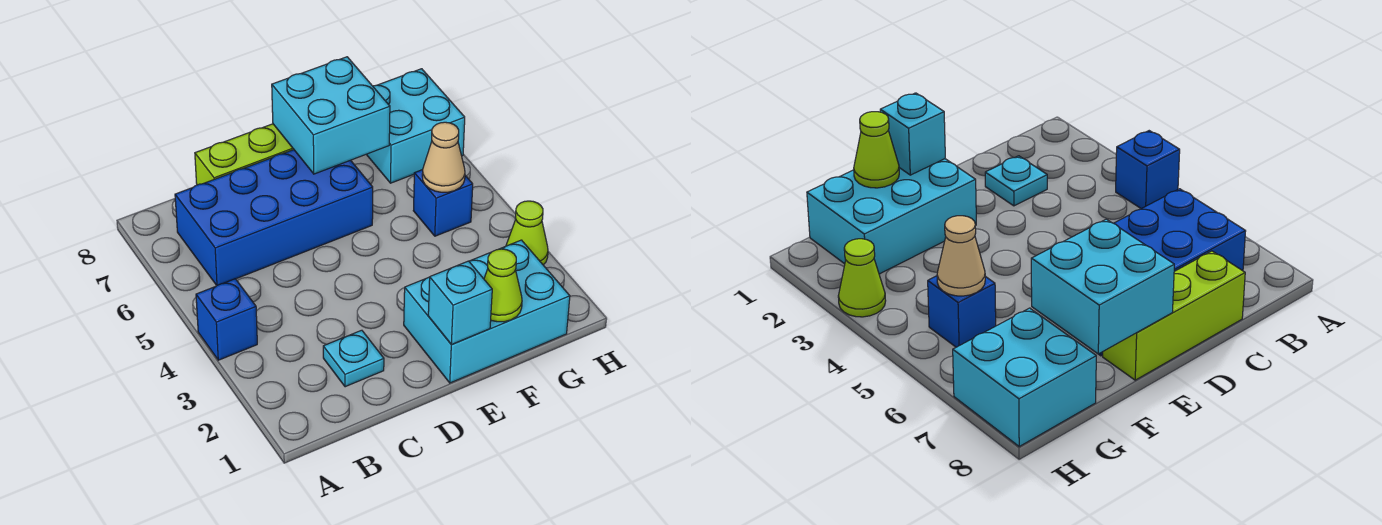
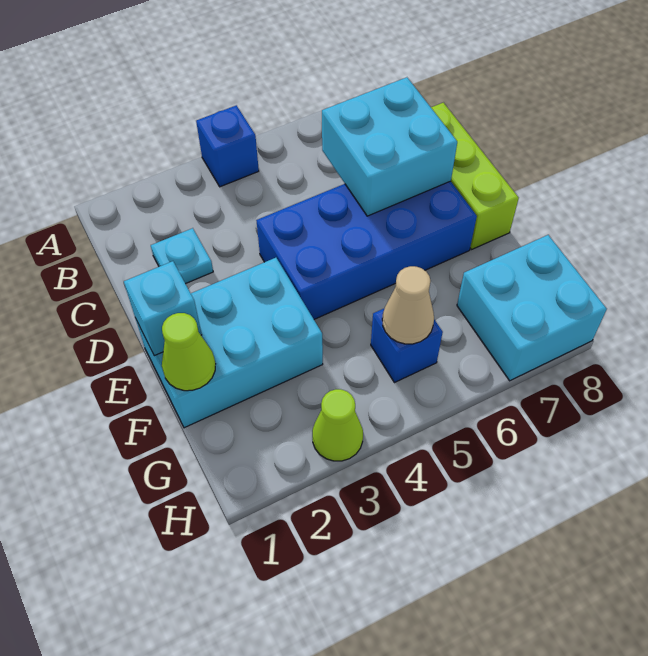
blue brick B6:E7 level 1 -> blue brick D4:E7 level 1
cyan brick E1:G2 level 1 -> cyan brick E1:F3 level 1
cyan brick E7:F8 level 2 -> cyan brick C6:D7 level 2

